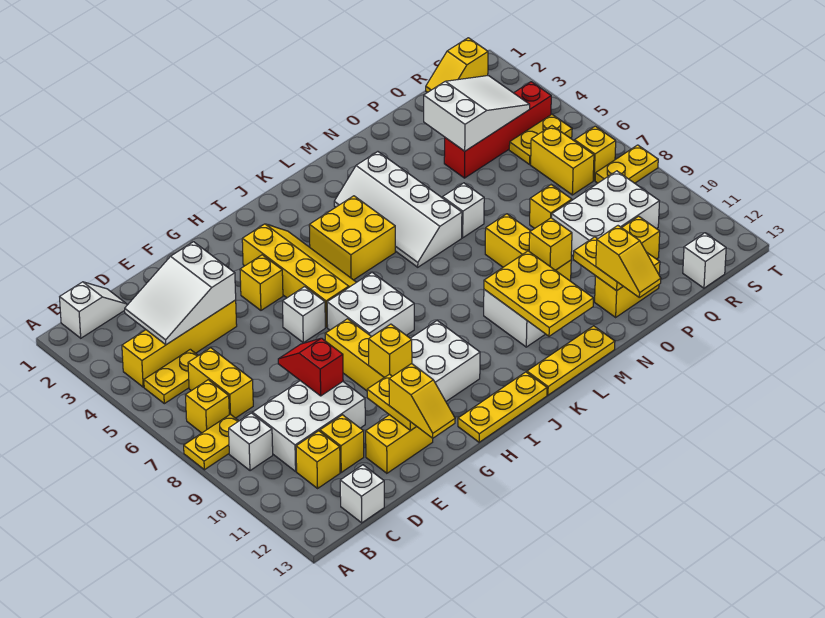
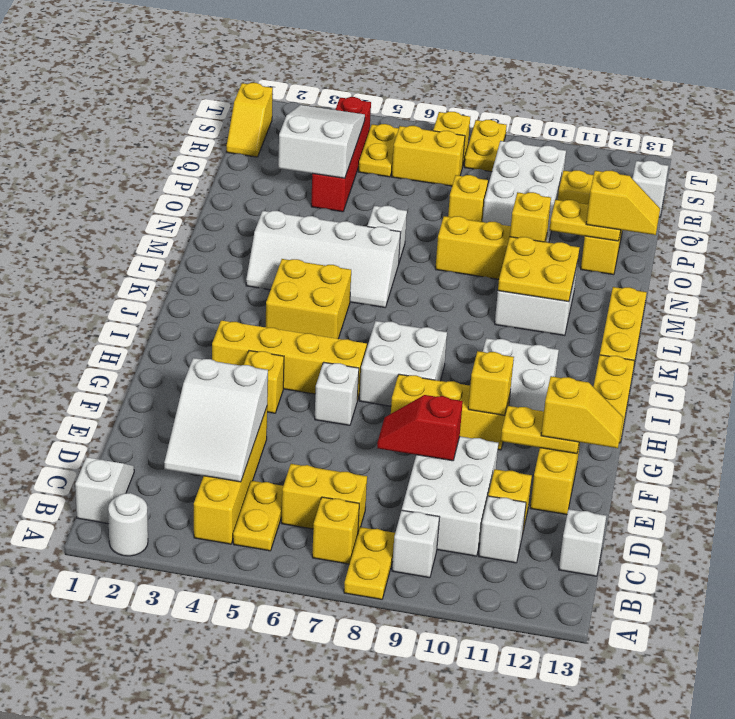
none -> white round brick A2 level 1
yellow brick C11 level 1 -> white brick C11 level 1
yellow plate L10:M12 level 2 -> yellow plate L10:M11 level 2

